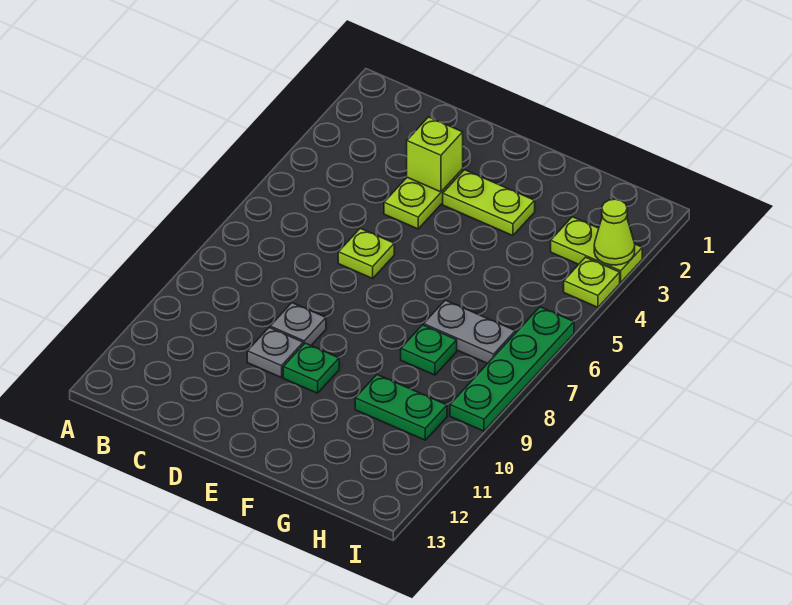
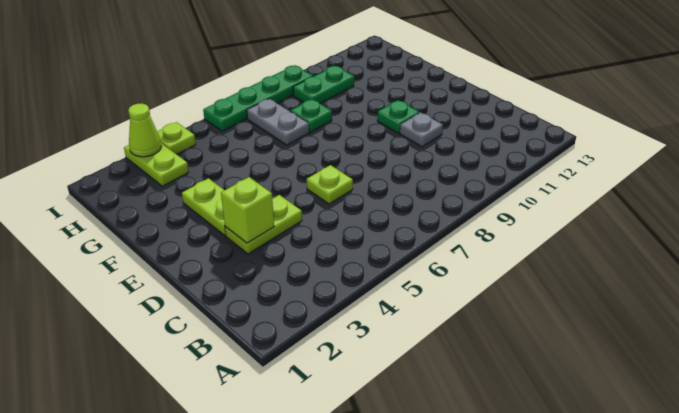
grey plate D9 level 1 -> none
green plate G10:H10 level 1 -> green plate H9:H10 level 1

